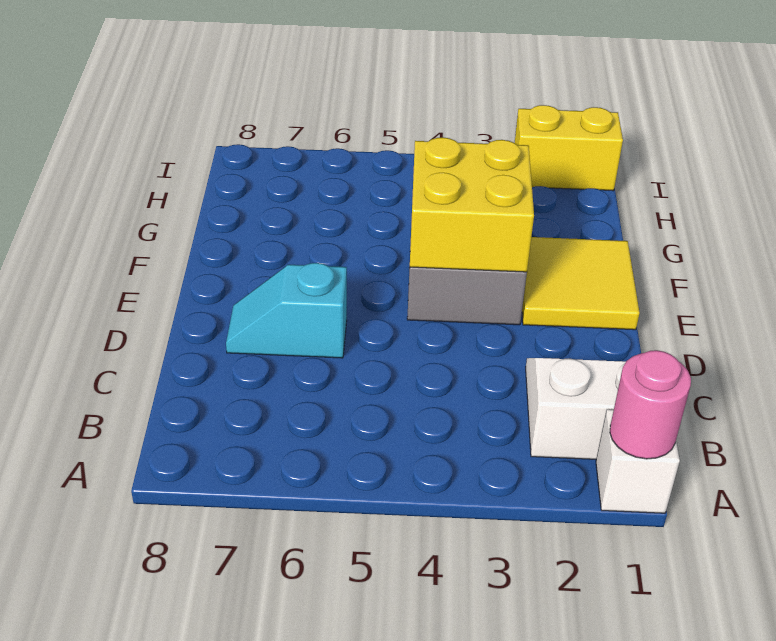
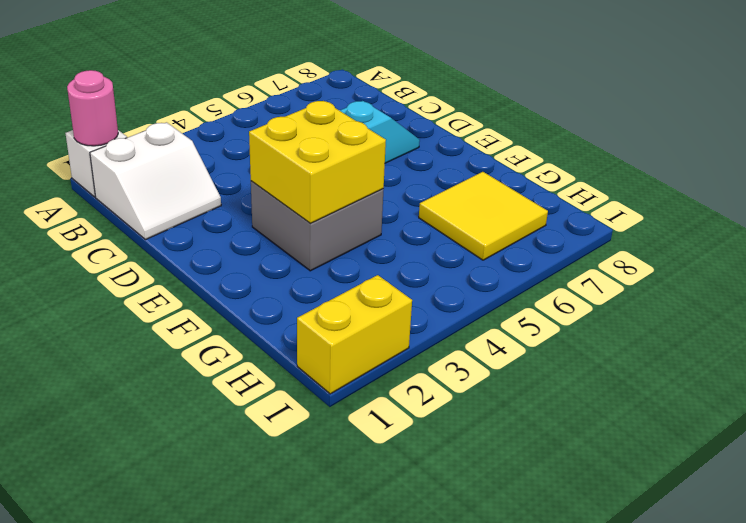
yellow tile E1:F2 level 1 -> yellow tile G6:H7 level 1

